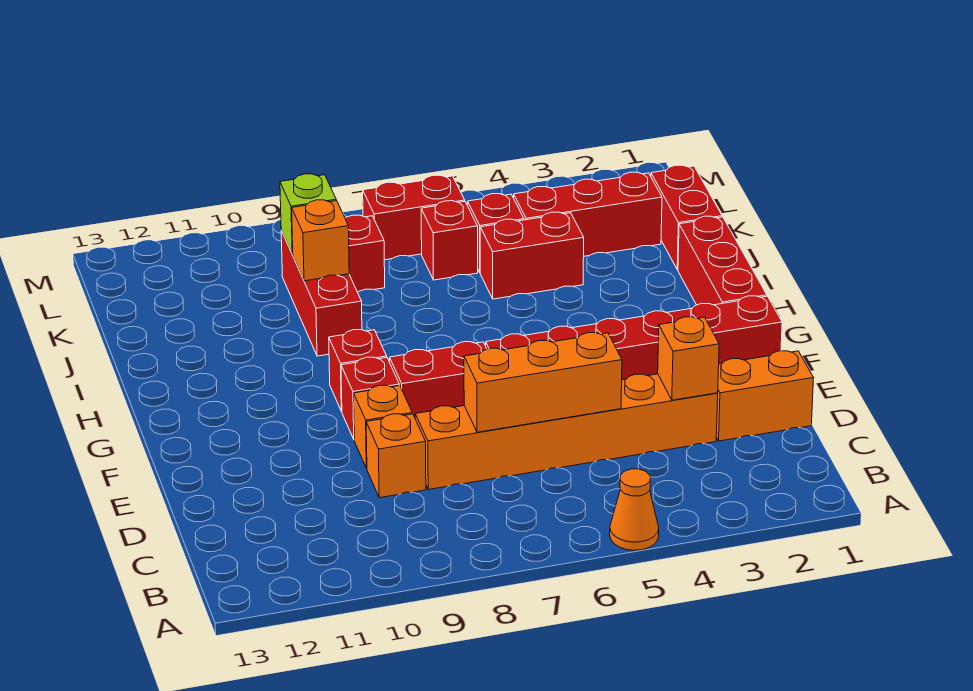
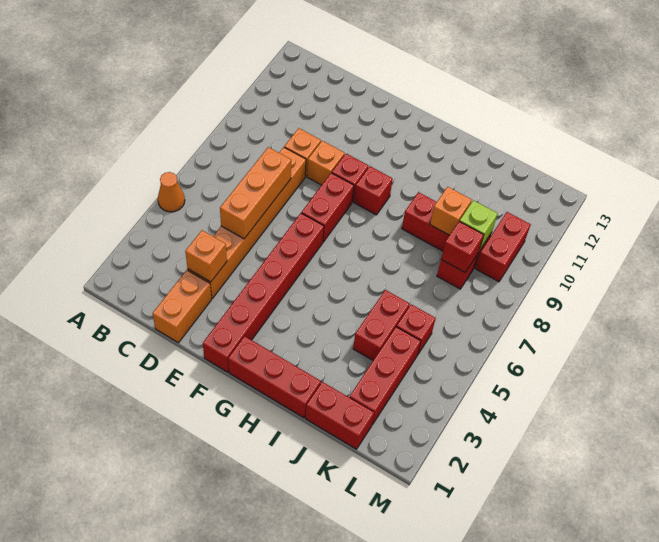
red brick K6 level 1 -> red brick K8 level 2
red brick L6:L7 level 1 -> red brick L9:L10 level 1

